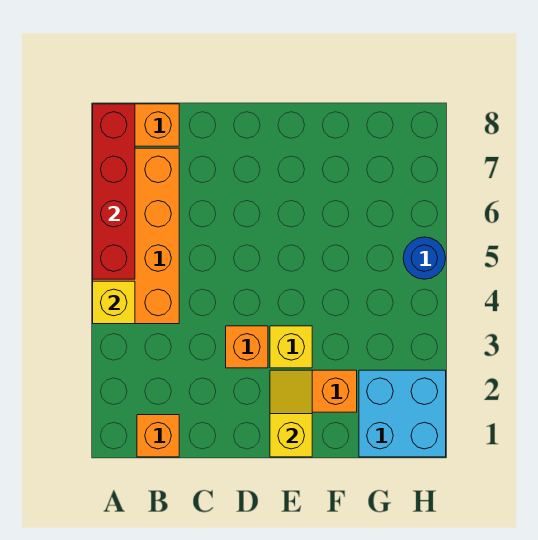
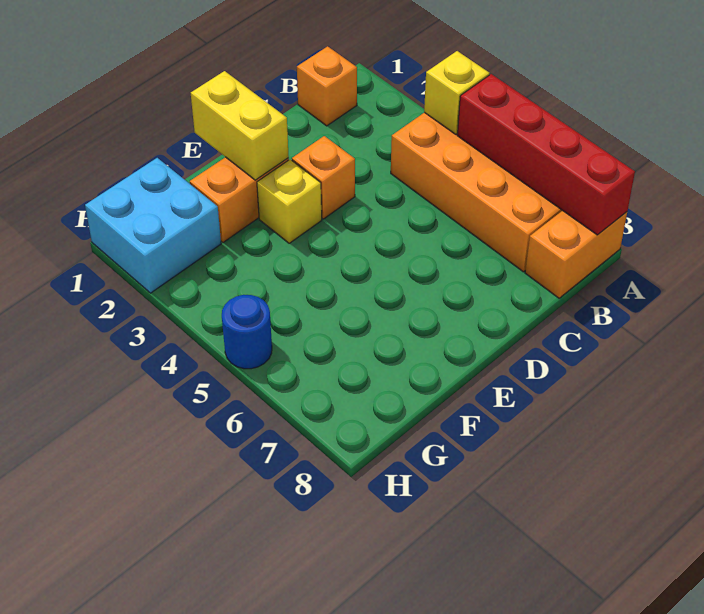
yellow slope E1:E2 level 2 top 1 -> yellow brick E1:E2 level 2

